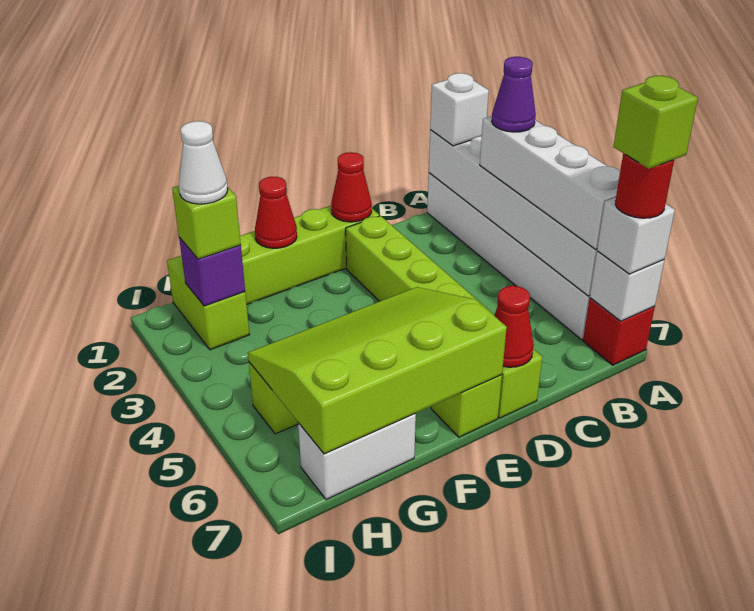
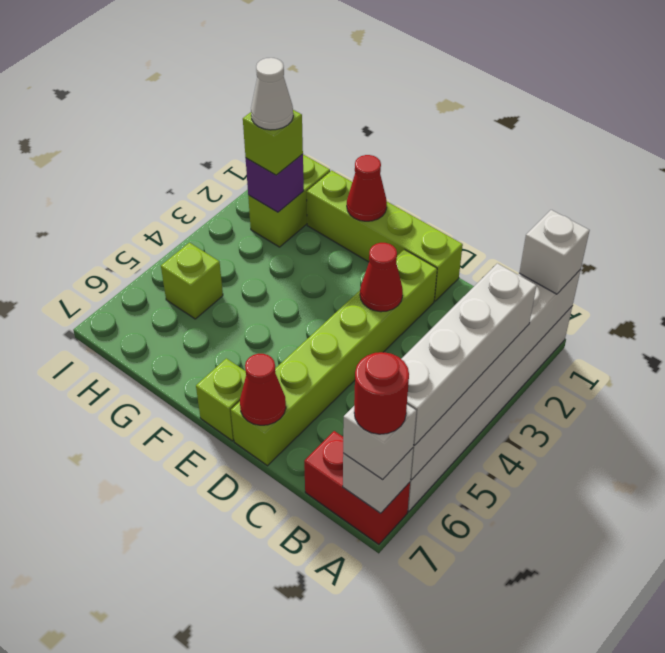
purple cone A3 level 4 -> none
red brick A7 level 1 -> red brick A7:B7 level 1
lime brick A7 level 5 -> none
red cone D1 level 2 -> red cone D3 level 2
lime slope E5:H7 level 2 top 7 -> none
white brick G7:H7 level 1 -> none

